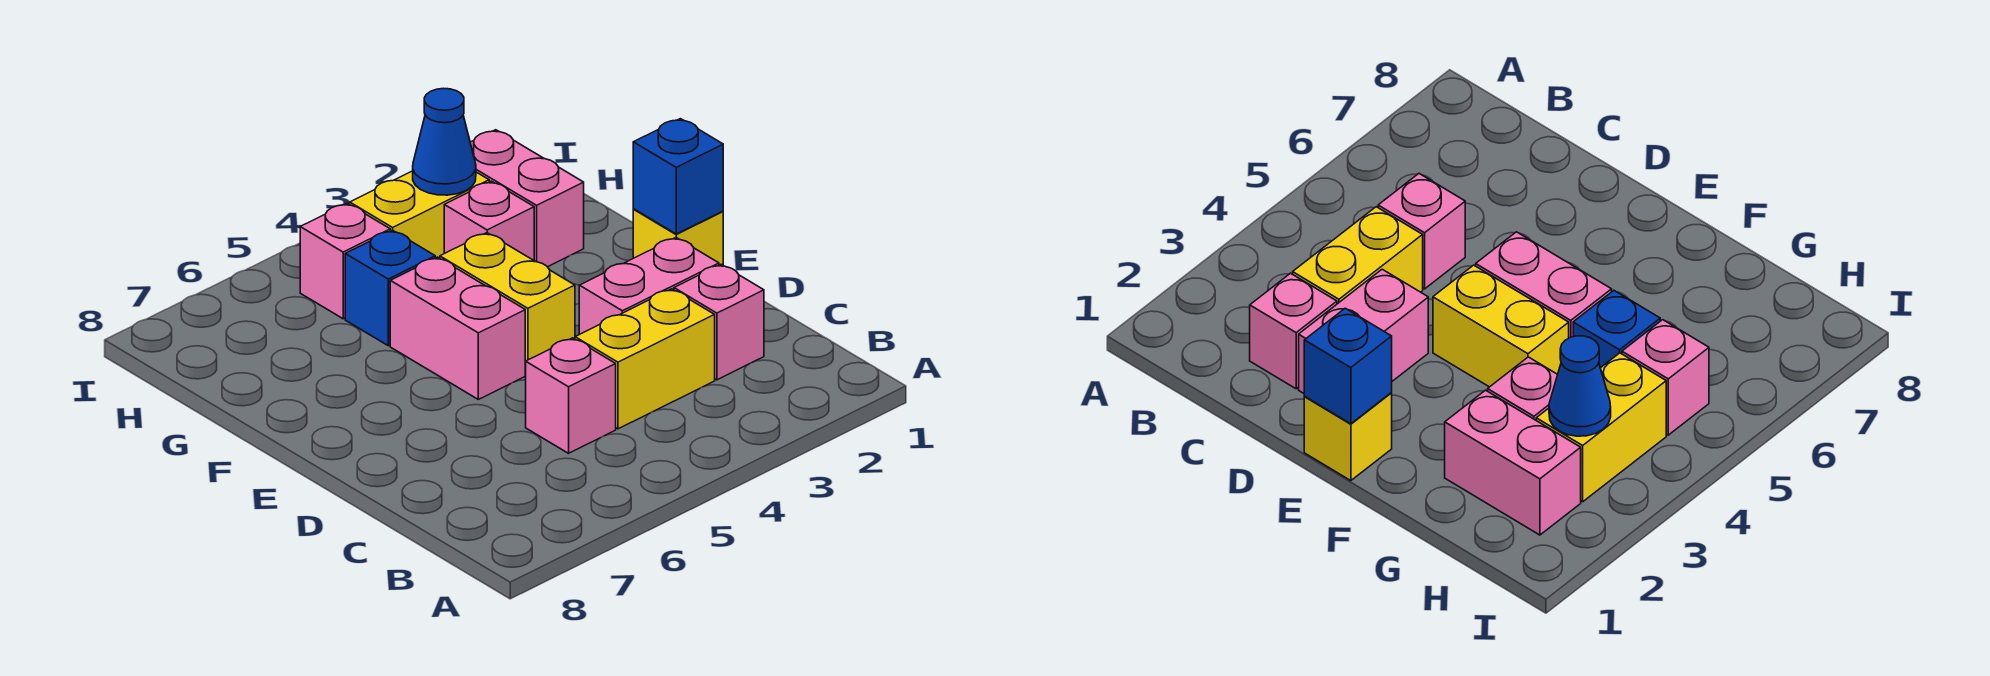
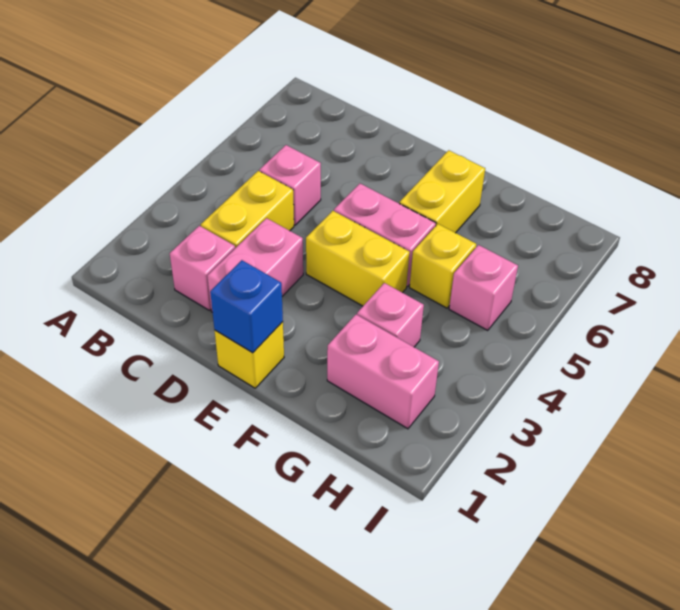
blue brick G5 level 1 -> yellow brick G5 level 1
yellow brick H3:H4 level 1 -> yellow brick F6:F7 level 1
blue cone H3 level 2 -> none

